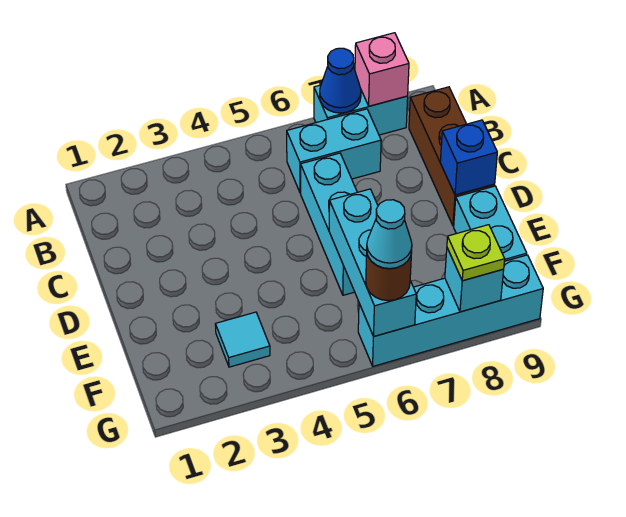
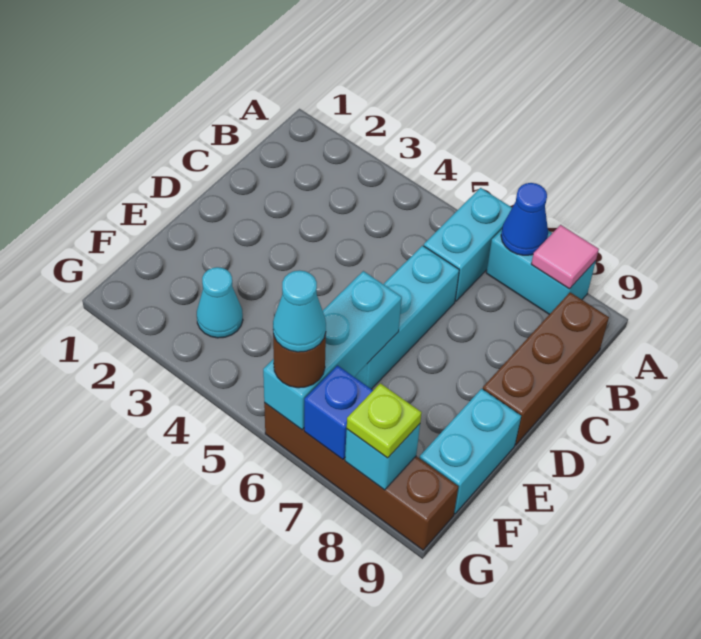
pink brick A8 level 2 -> pink tile A8 level 2
cyan brick B6:B7 level 1 -> cyan brick A6:B6 level 1
blue brick D9 level 2 -> blue brick G7 level 2
cyan tile F3 level 1 -> cyan cone F3 level 1
cyan brick G6:G9 level 1 -> brown brick G6:G9 level 1

